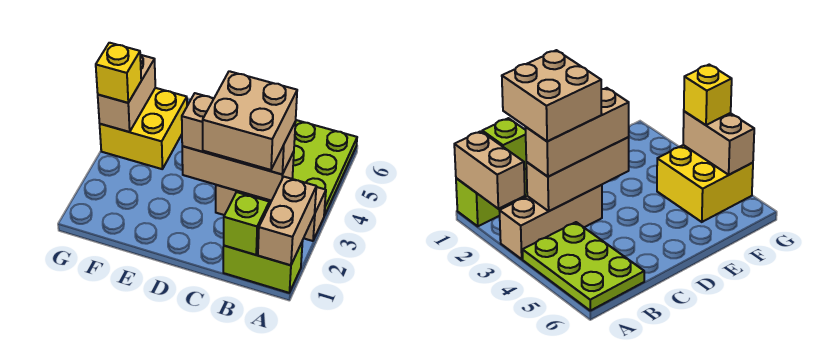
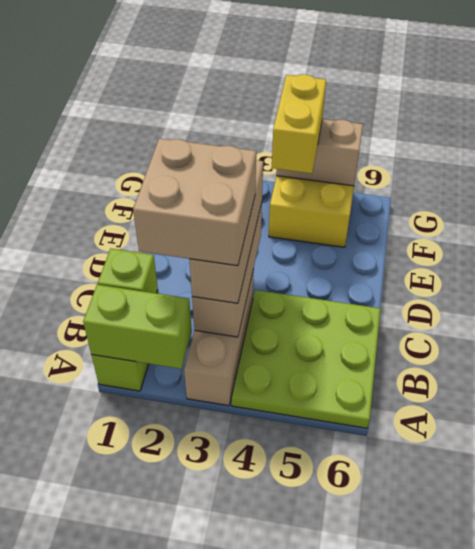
tan brick A1:A2 level 2 -> lime brick A1:A2 level 2
lime plate A4:B6 level 1 -> lime plate A4:C6 level 1
yellow brick G4 level 3 -> yellow brick F4:G4 level 3

